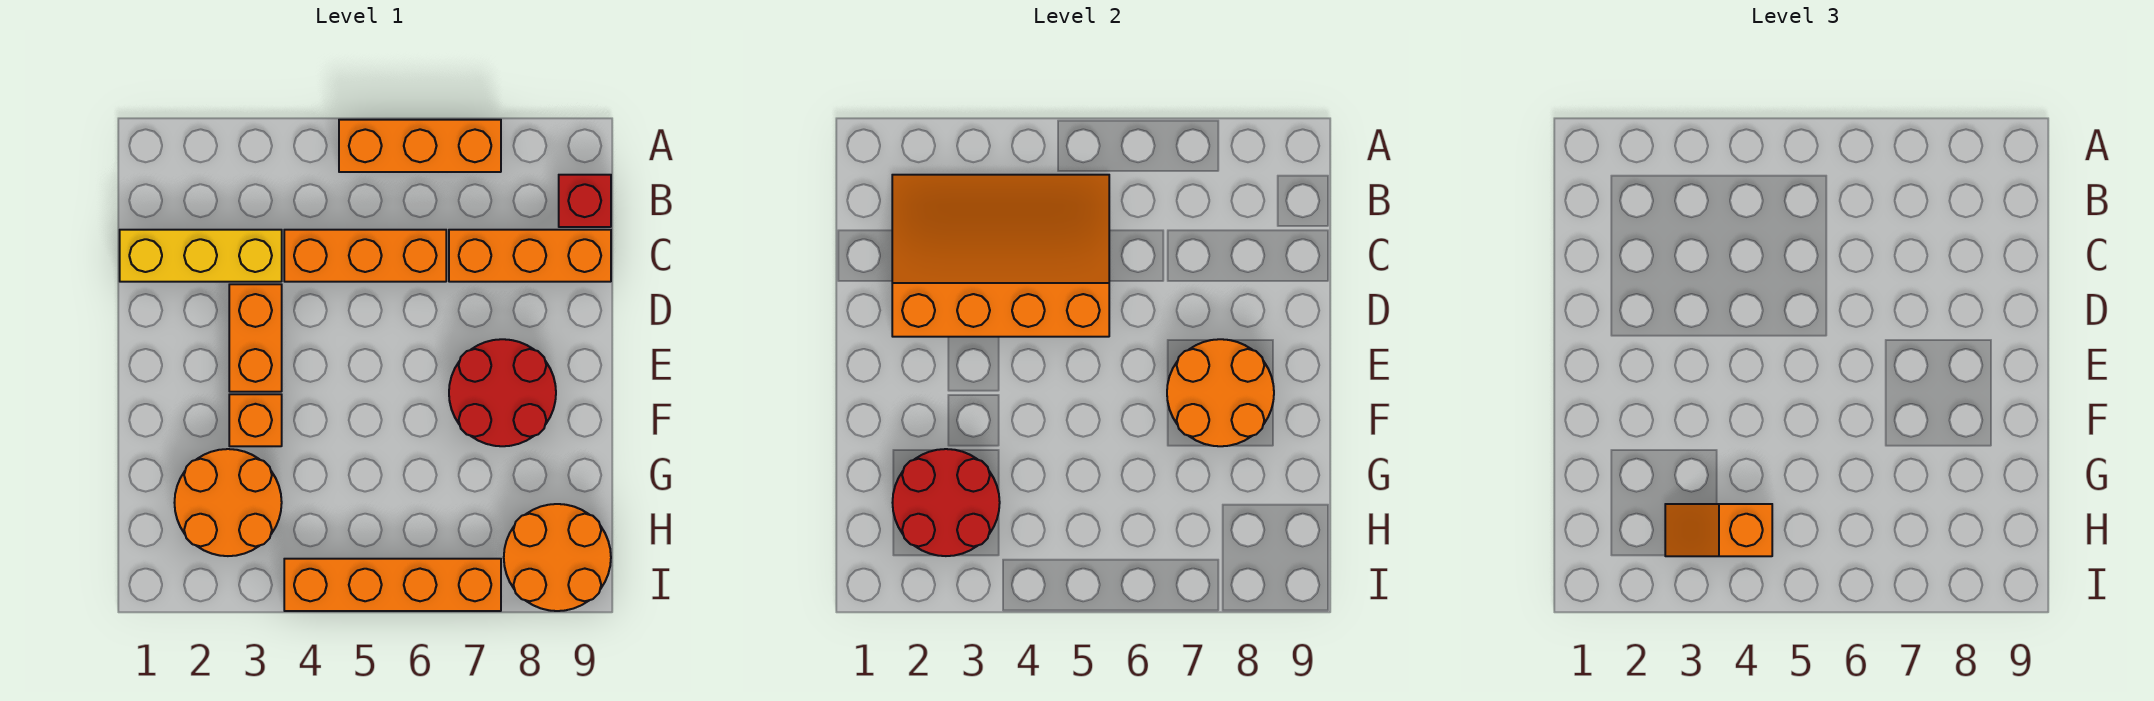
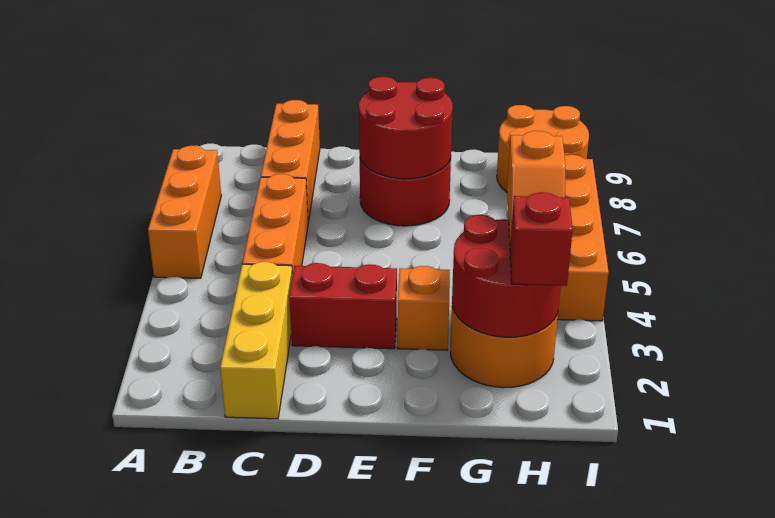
orange slope B2:D5 level 2 top D -> none
red brick B9 level 1 -> red brick H2 level 3
orange brick D3:E3 level 1 -> red brick D3:E3 level 1
orange round brick E7:F8 level 2 -> red round brick E7:F8 level 2

